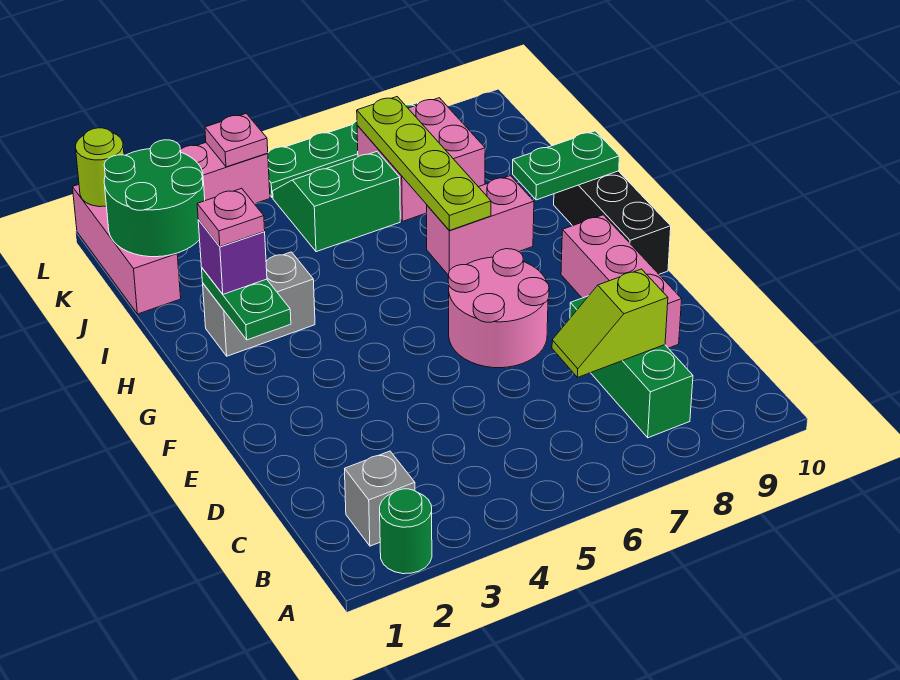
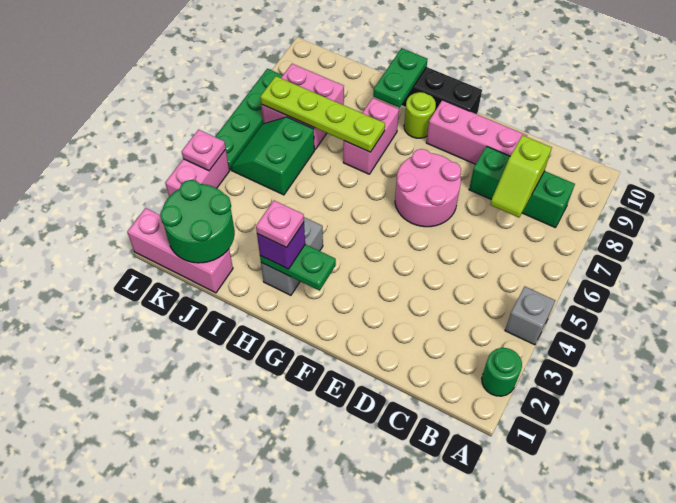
grey brick B2 level 1 -> grey brick A4 level 1
lime round brick L1 level 2 -> lime round brick G9 level 1

